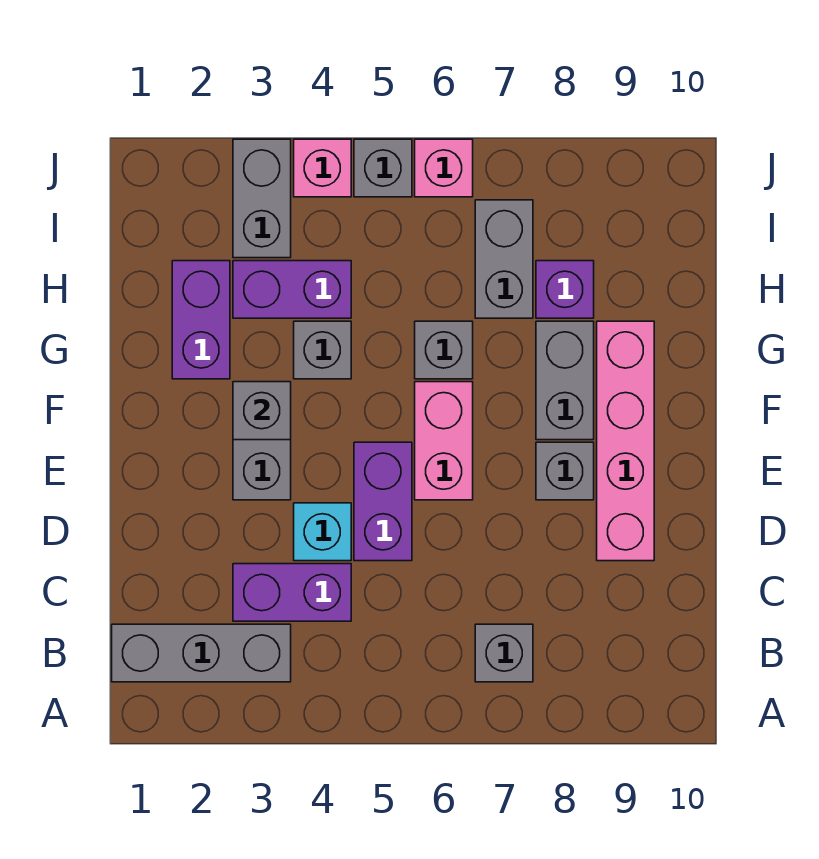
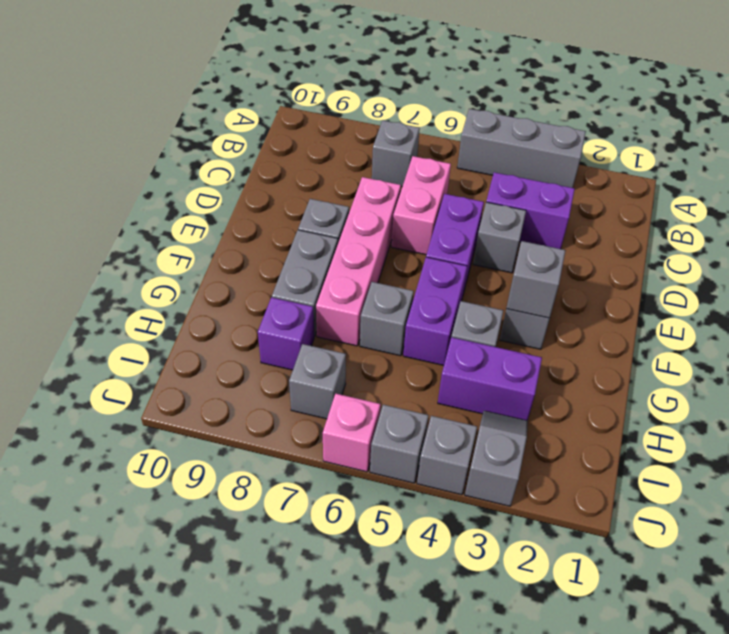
grey brick B1:B3 level 1 -> grey brick A3:A5 level 1
cyan brick D4 level 1 -> grey brick D4 level 1
pink brick D9:G9 level 1 -> pink brick D7:G7 level 1
pink brick E6:F6 level 1 -> pink brick C6:D6 level 1
purple brick G2:H2 level 1 -> purple brick F5:G5 level 1
grey brick H7:I7 level 1 -> grey brick I7 level 1
grey brick I3:J3 level 1 -> grey slope I3:J3 level 1 top J
pink brick J4 level 1 -> grey brick J4 level 1

